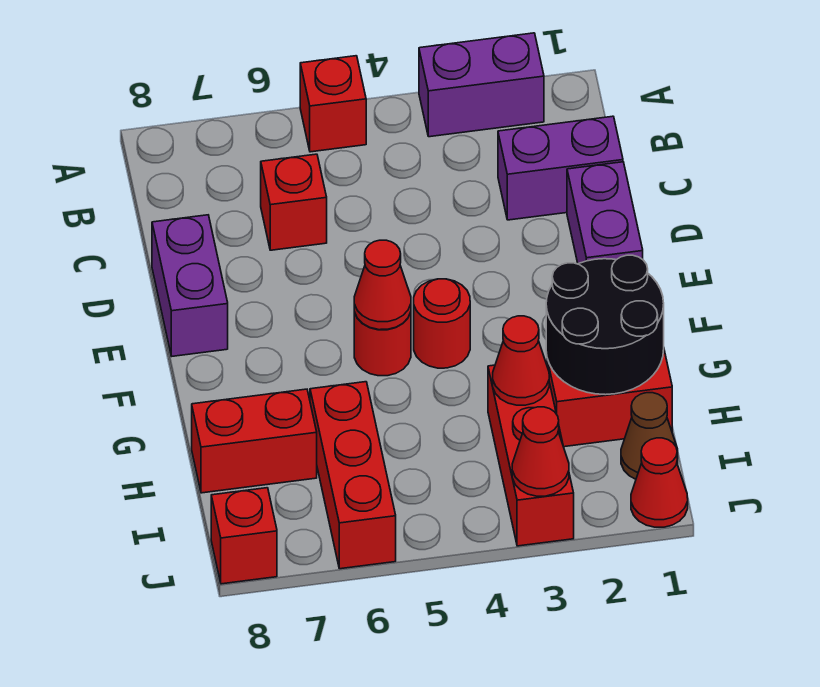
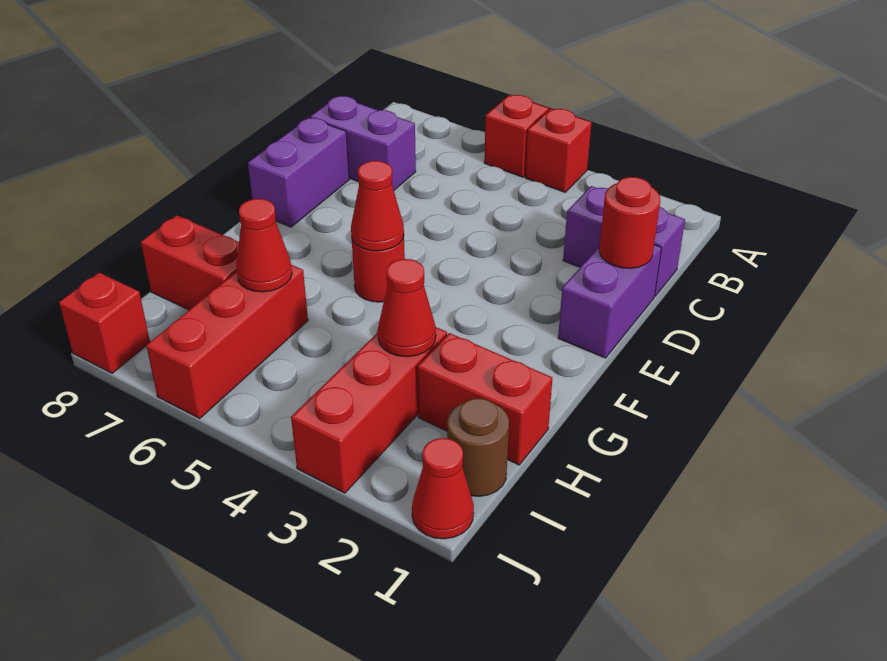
purple brick A2:A3 level 1 -> purple brick C7:C8 level 1
red brick C6 level 1 -> red brick A4 level 1
red round brick F4 level 1 -> red round brick D1 level 2
black round brick G1:H2 level 2 -> none
brown cone I1 level 1 -> brown round brick I1 level 1
red cone J3 level 2 -> red cone H6 level 2

